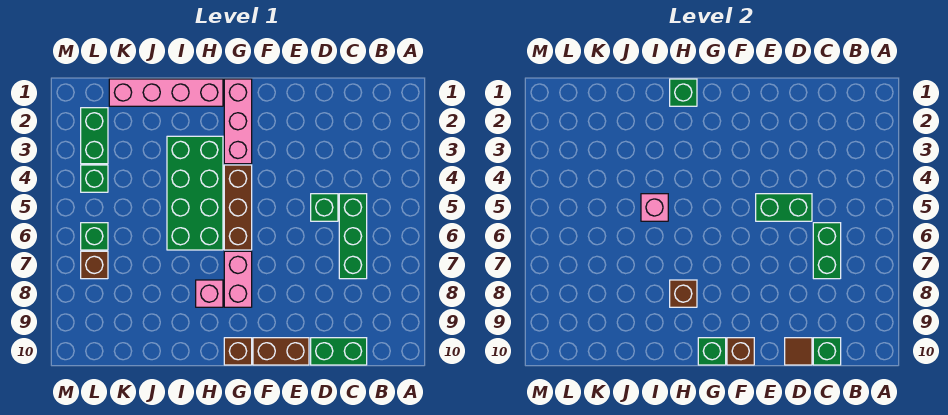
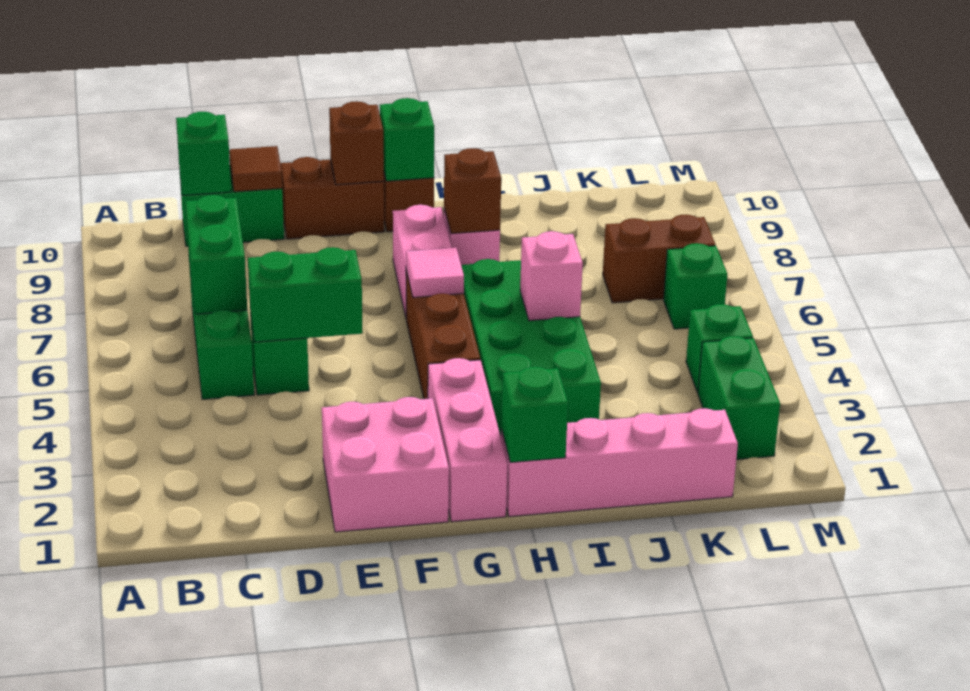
none -> pink brick E1:F2 level 1
none -> pink tile G6 level 2
brown brick L7 level 1 -> brown brick K7:L7 level 1

